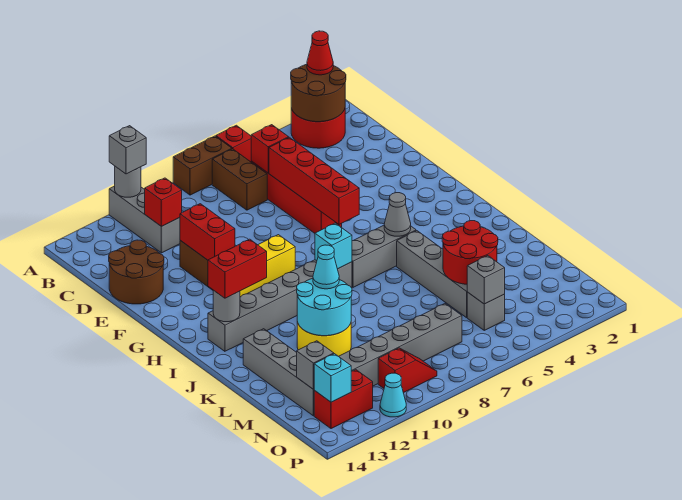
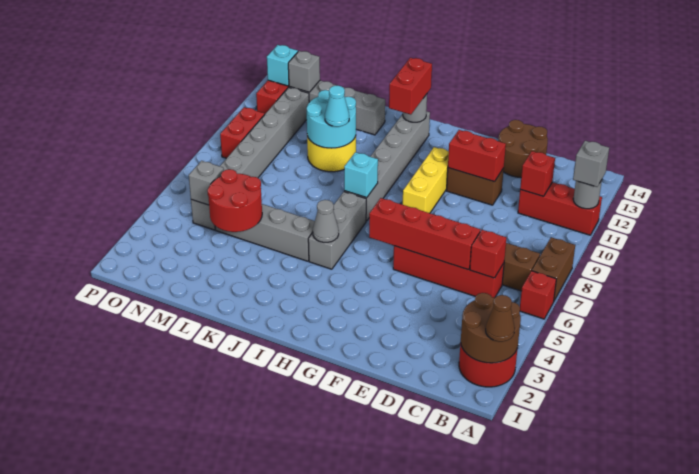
red cone A2 level 3 -> brown cone A2 level 3
grey brick A11:C11 level 1 -> red brick A11:C11 level 1
red slope O9:O10 level 1 top 10 -> red brick O9:O10 level 1
cyan cone P11 level 1 -> none

